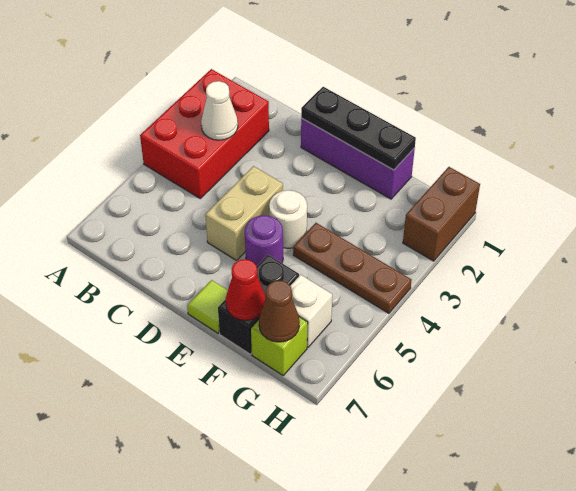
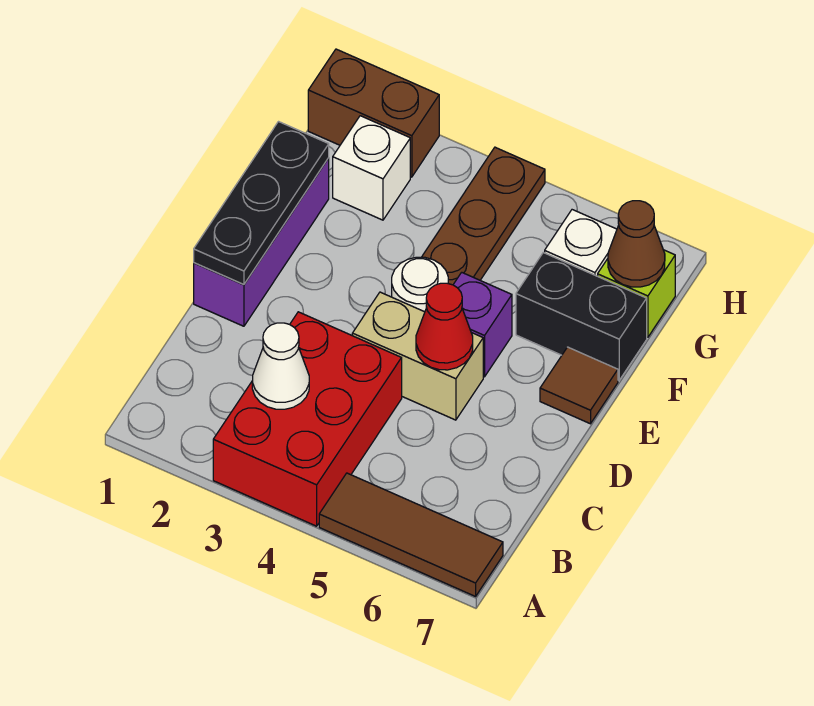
red brick A2:B4 level 1 -> red brick A3:C4 level 1
none -> brown tile A5:A7 level 1
purple round brick E5 level 1 -> purple brick E5 level 1
lime tile E7 level 1 -> brown tile E7 level 1
red cone F7 level 2 -> red cone D5 level 2
none -> white brick G2 level 1

